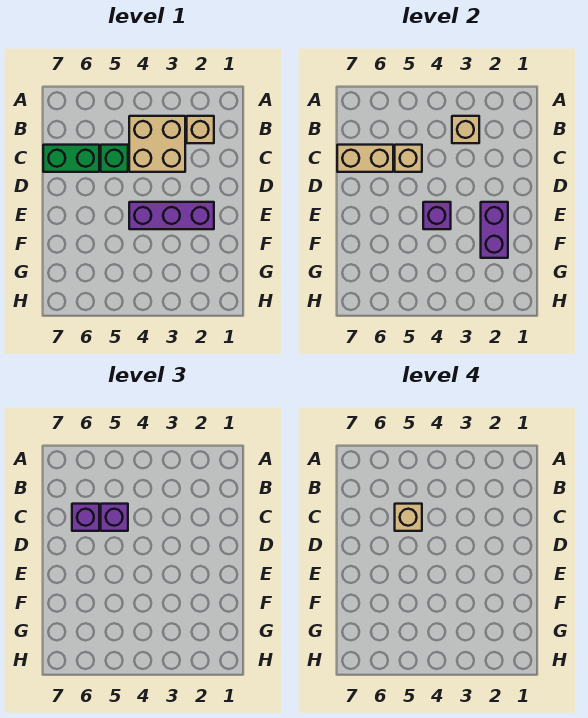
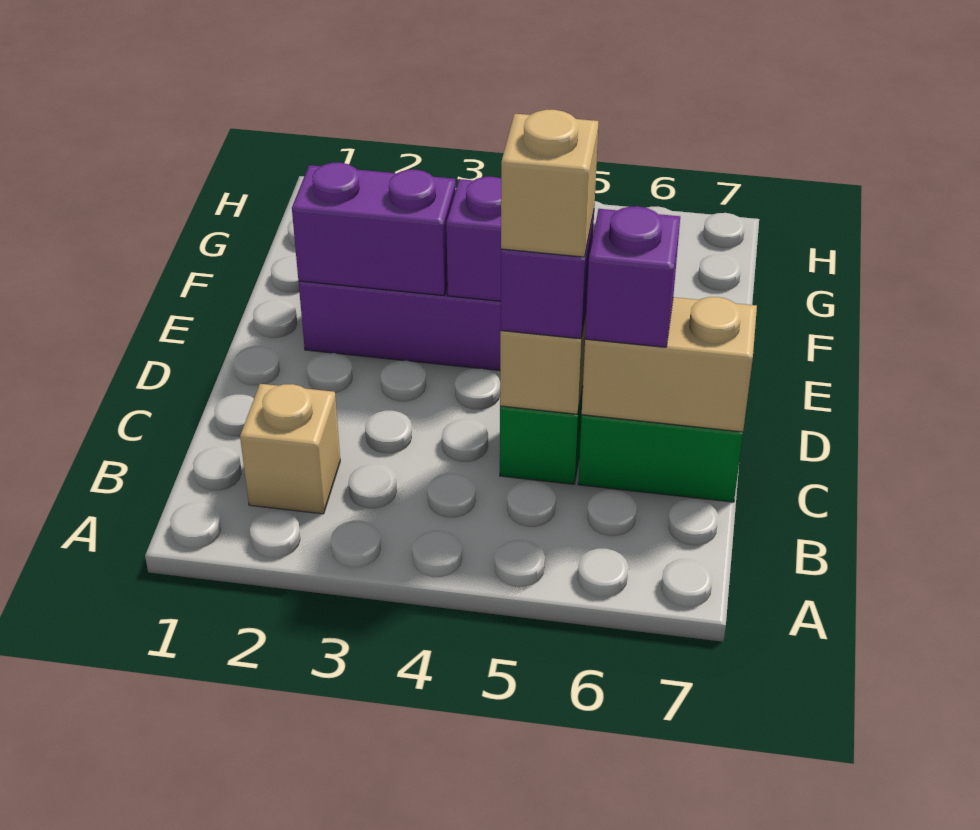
tan brick B3:C4 level 1 -> none
tan brick B3 level 2 -> none
purple brick E2:F2 level 2 -> purple brick E2:E3 level 2

